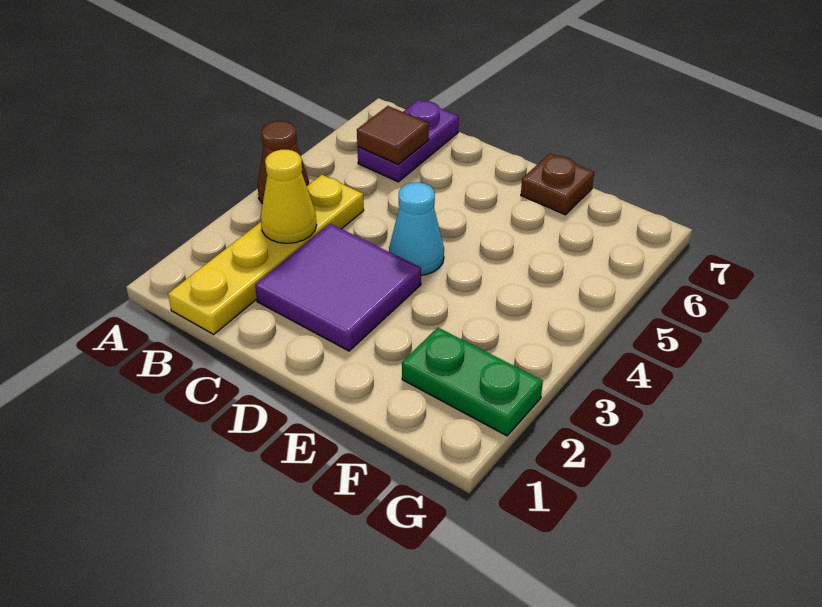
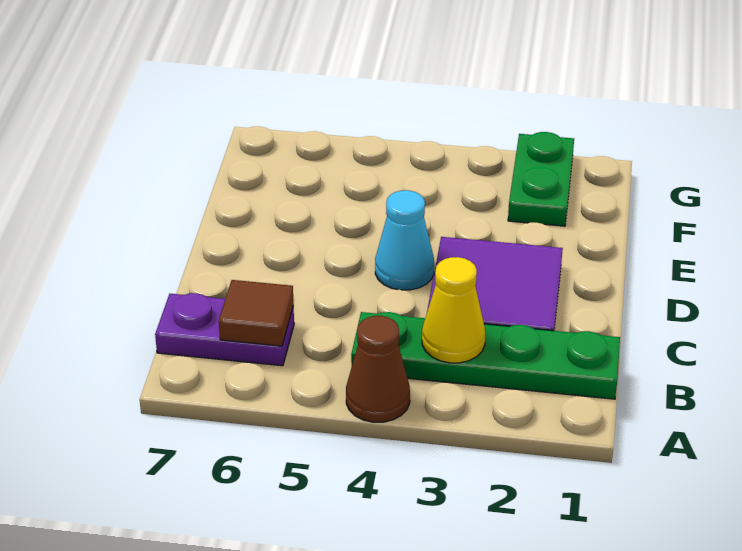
yellow plate B1:B4 level 1 -> green plate B1:B4 level 1
brown plate E7 level 1 -> none

